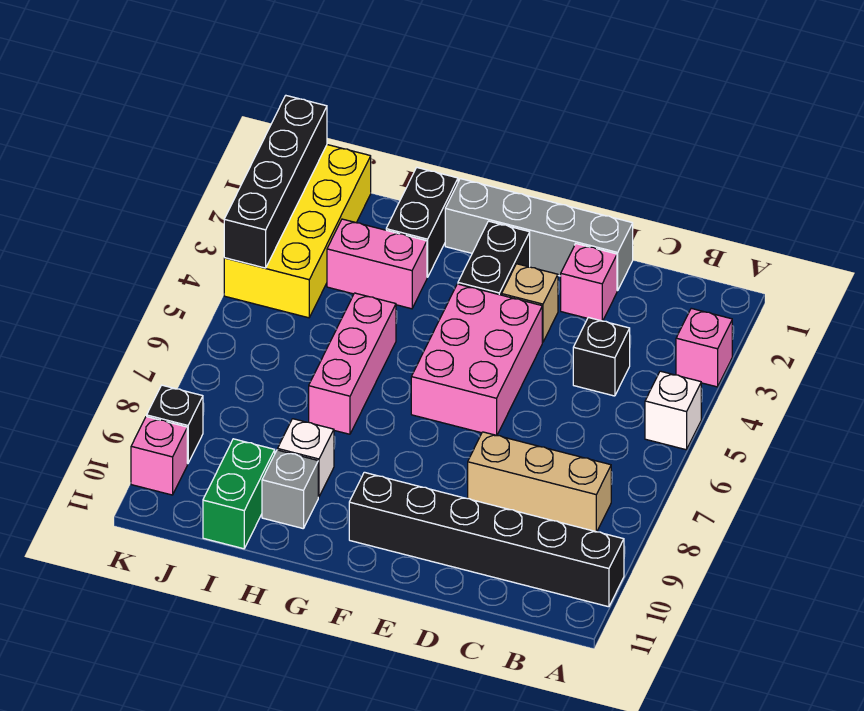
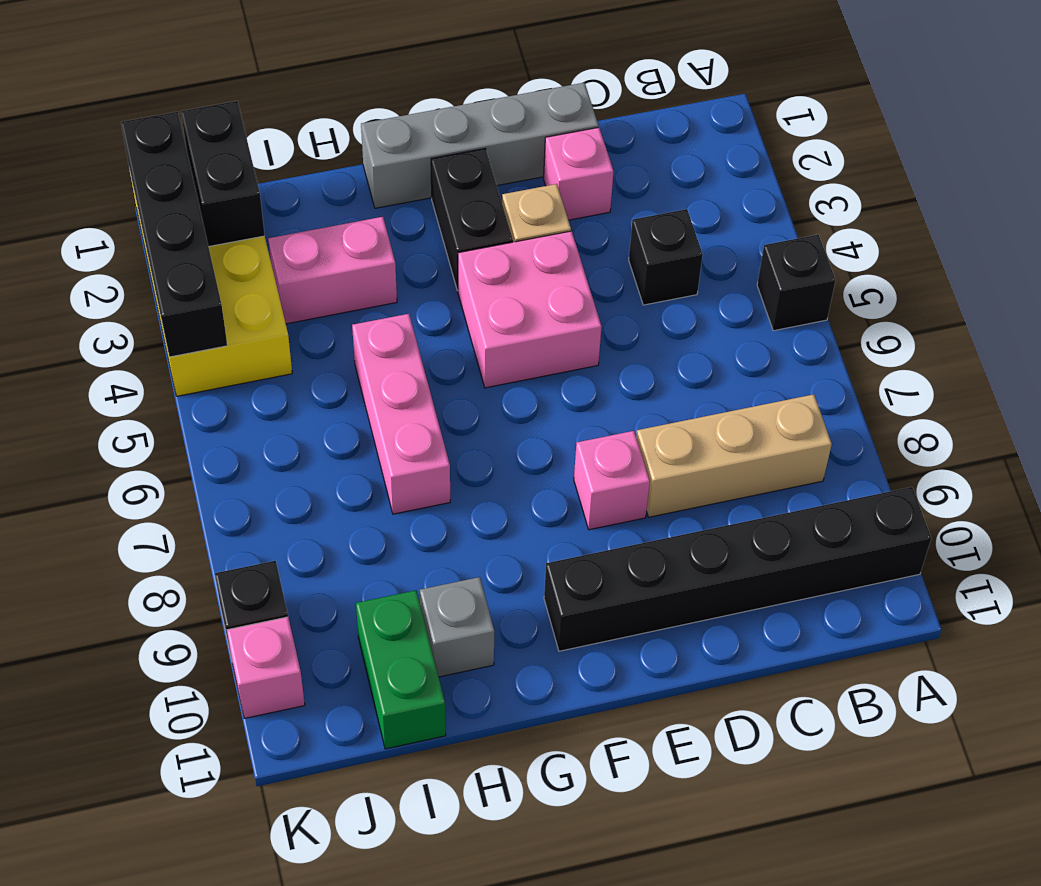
pink brick A3 level 1 -> pink brick E8 level 1
white brick A5 level 1 -> black brick A5 level 1
pink brick E4:F6 level 1 -> pink brick E4:F5 level 1
black brick H1:H2 level 1 -> black brick J1:J2 level 2
white brick H9 level 1 -> none

